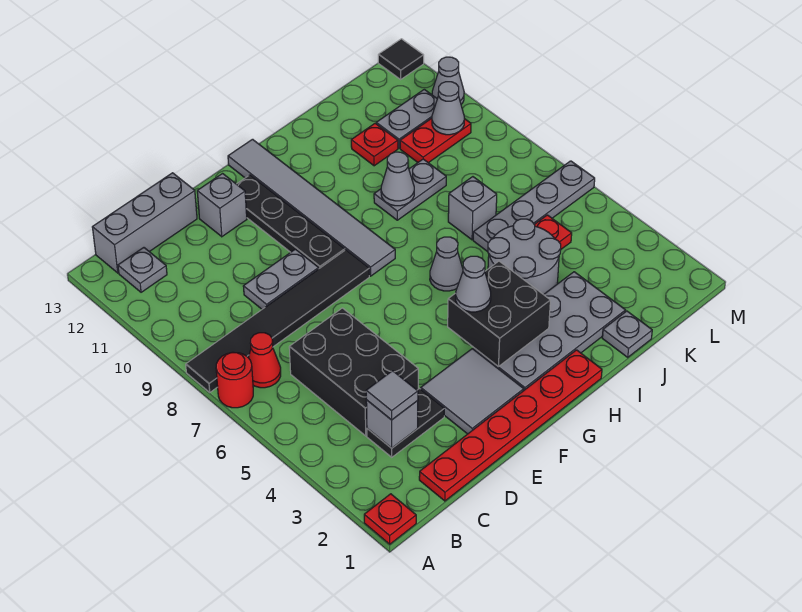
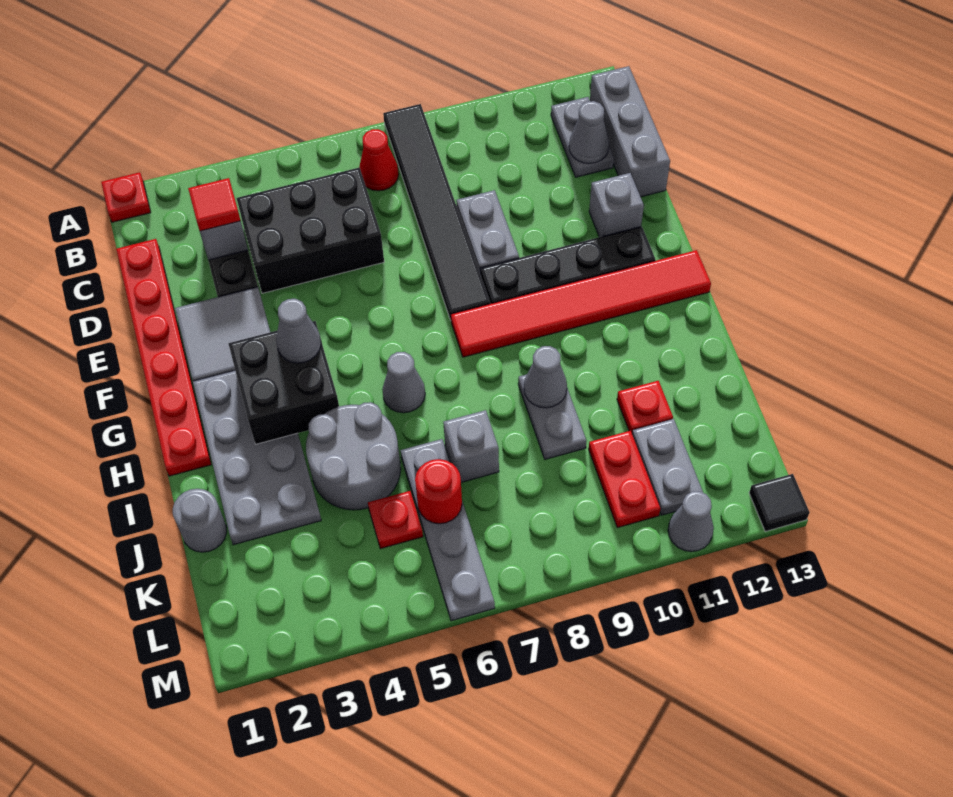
red round brick A7 level 1 -> red round brick K6 level 2
grey plate B12 level 1 -> grey plate B12:C12 level 1
grey tile C3 level 3 -> red tile C3 level 3
grey tile G8:G13 level 1 -> red tile G8:G13 level 1
grey plate J1 level 1 -> grey round brick J1 level 1
grey cone L10 level 2 -> grey cone C12 level 2

